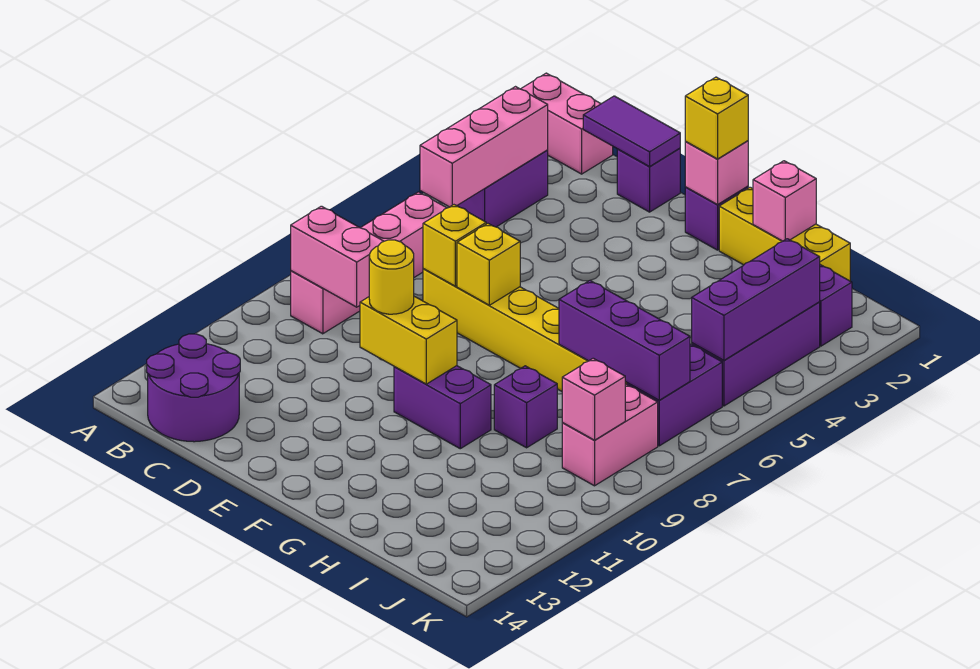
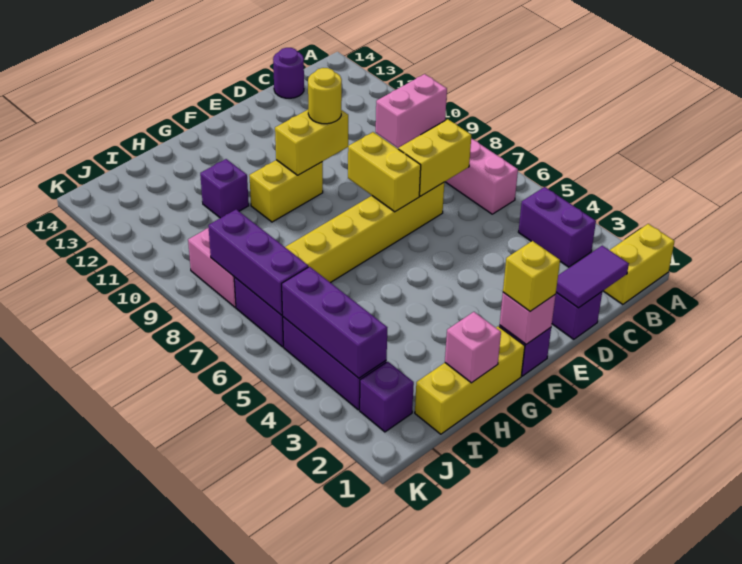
pink brick A1:B1 level 1 -> yellow brick A1:B1 level 1
pink brick B3:B5 level 2 -> none
purple round brick B13:C14 level 1 -> purple round brick C14 level 1
yellow brick D7 level 2 -> yellow brick C7:D7 level 2
yellow brick E7 level 2 -> yellow brick E7:E8 level 2
purple brick F10:G10 level 1 -> yellow brick F10:G10 level 1
purple brick H7:J7 level 2 -> purple brick J6:J8 level 2
purple brick H9 level 1 -> purple brick H11 level 1
pink brick J9 level 2 -> none

